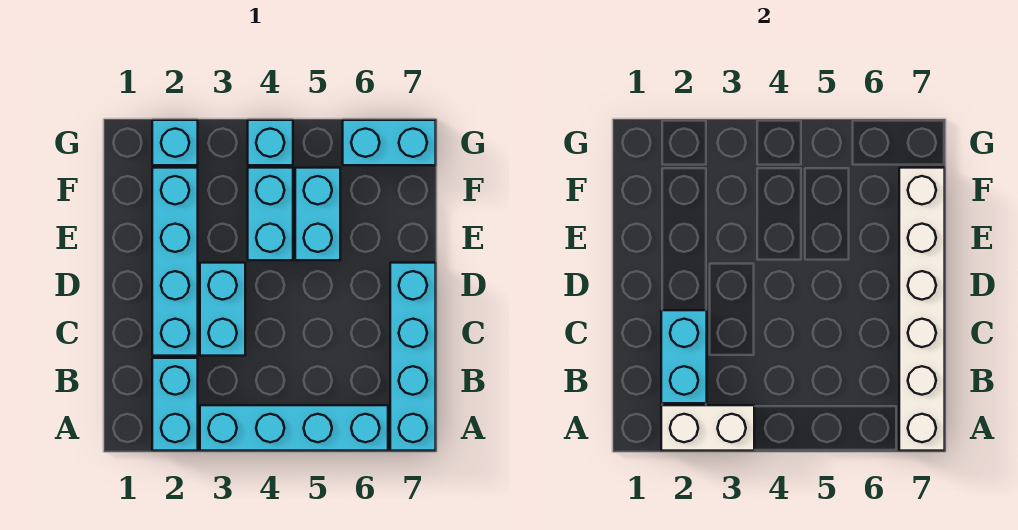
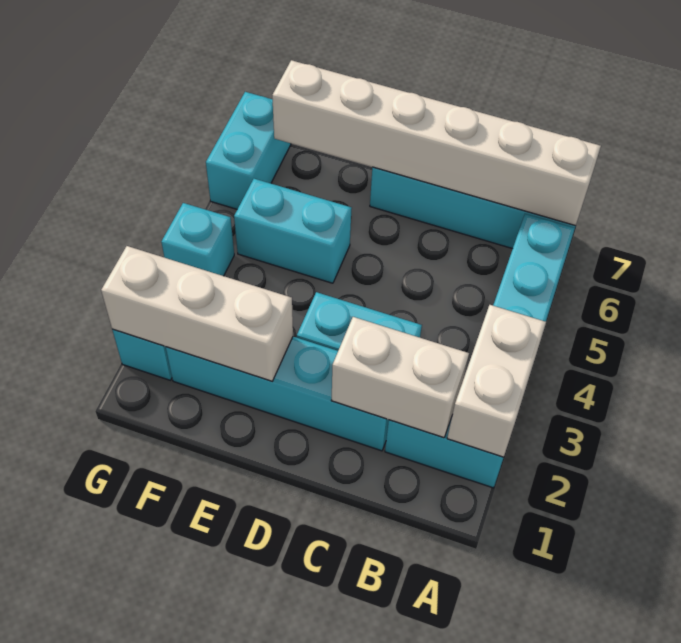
cyan brick B2:C2 level 2 -> white brick B2:C2 level 2
none -> white brick E2:G2 level 2
cyan brick E4:F4 level 1 -> none

